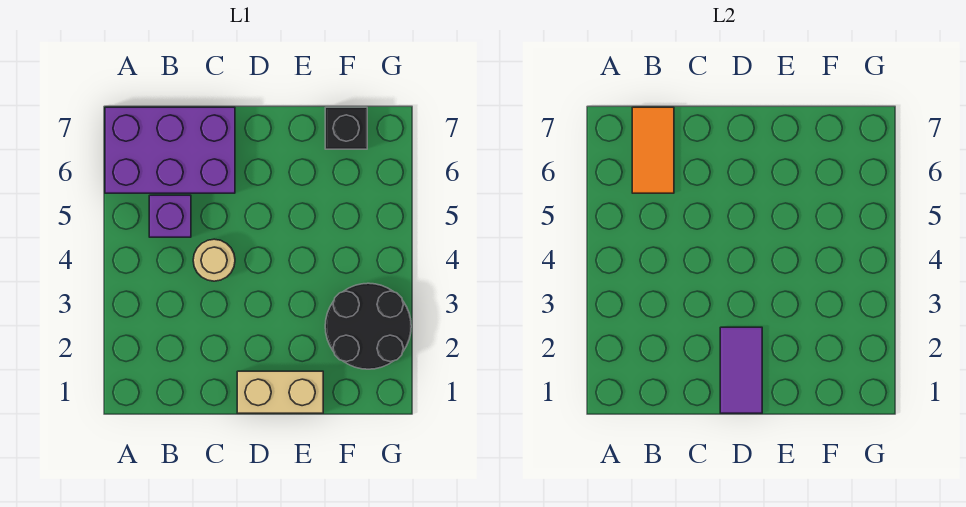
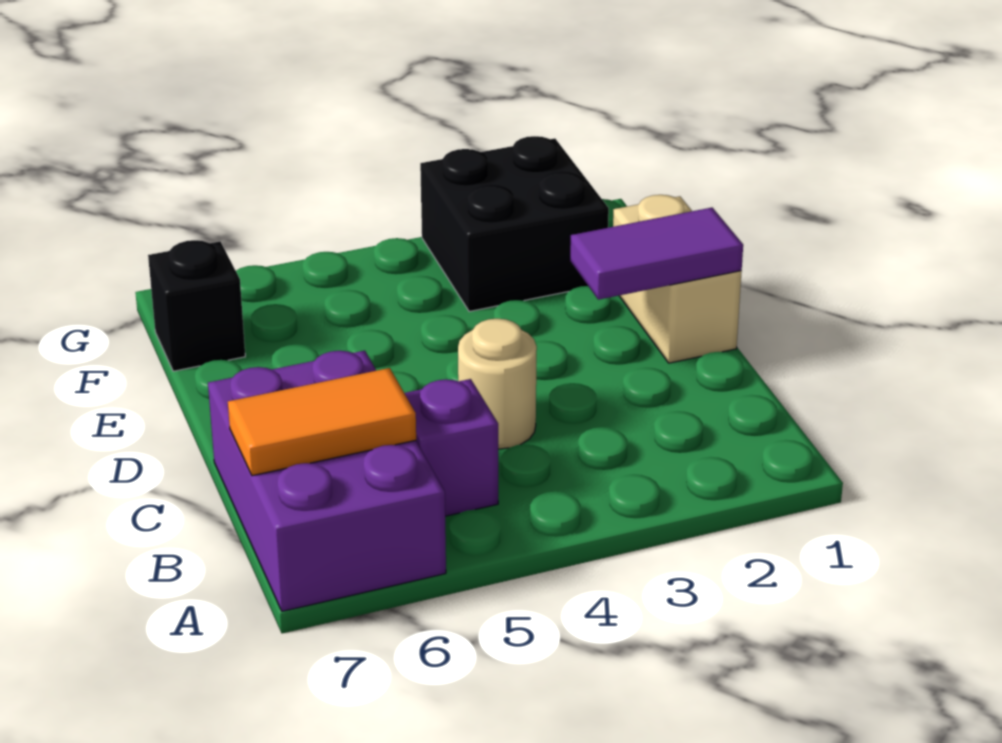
black round brick F2:G3 level 1 -> black brick F2:G3 level 1

